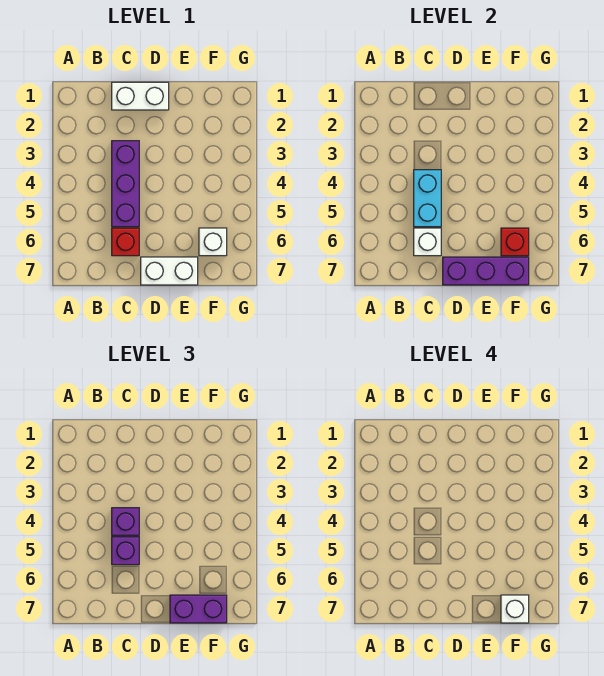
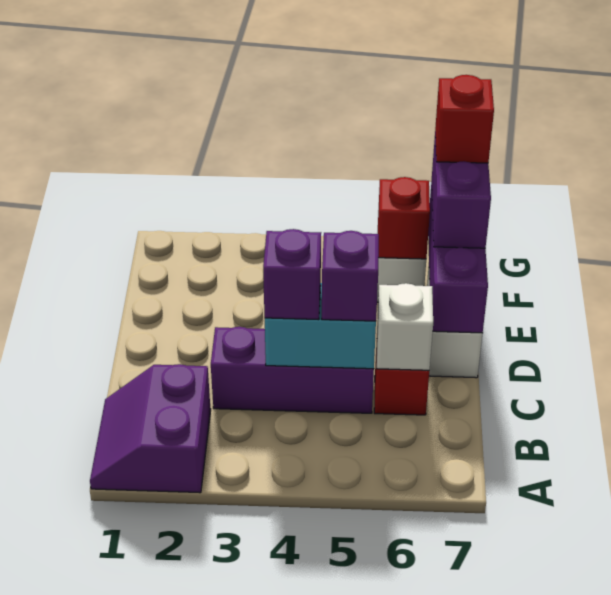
none -> purple slope A1:B2 level 1 top 2
white brick C1:D1 level 1 -> none
white brick F7 level 4 -> red brick F7 level 4

